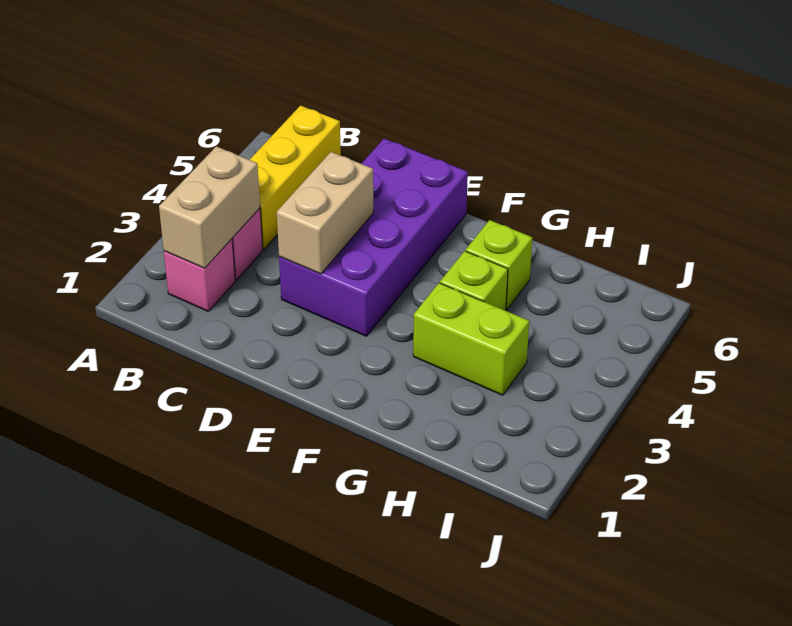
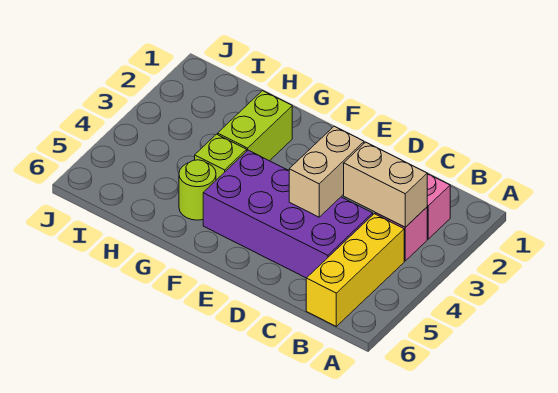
tan brick B2:B3 level 2 -> tan brick B3:C3 level 2
purple brick D3:E6 level 1 -> purple brick C4:F5 level 1
lime brick G3:H3 level 1 -> lime brick G2:G3 level 1
lime brick G5 level 1 -> lime round brick G5 level 1

